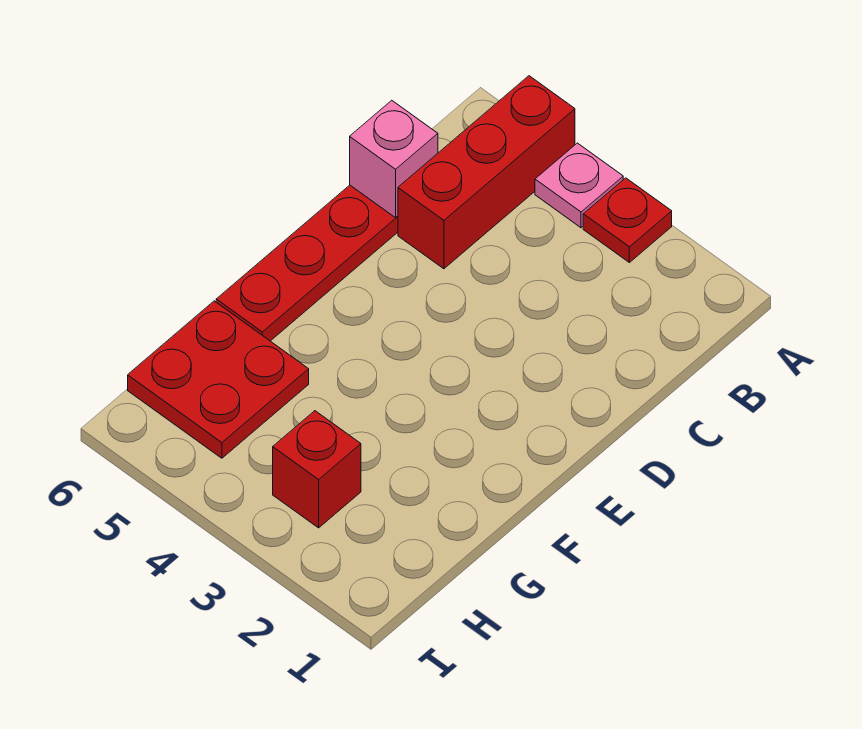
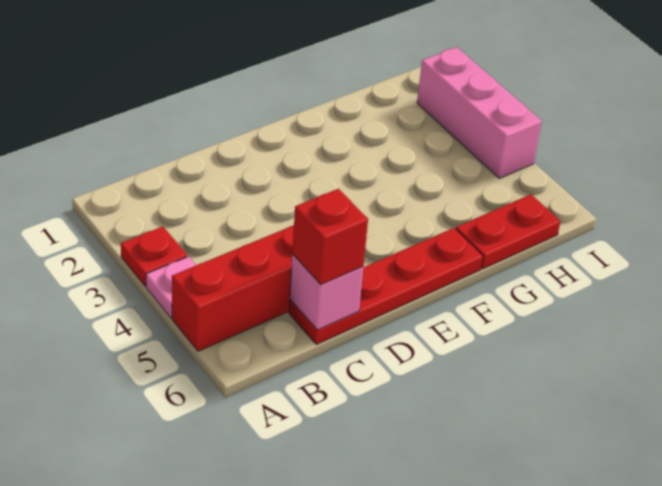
red plate G5:H6 level 1 -> red plate G6:H6 level 1
red brick H3 level 1 -> red brick C6 level 3
none -> pink brick I2:I4 level 1

